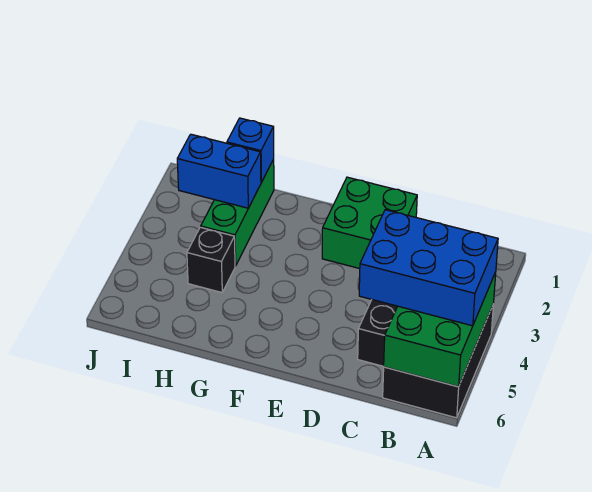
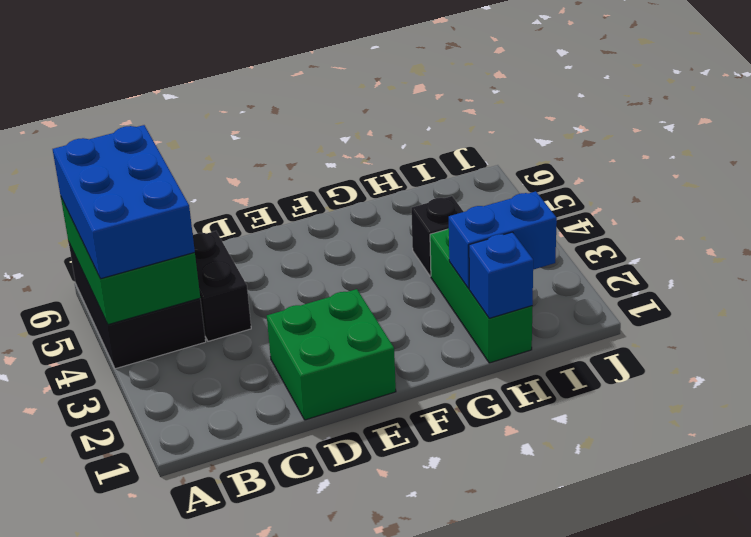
blue brick A4:C5 level 3 -> blue brick A4:B6 level 3

